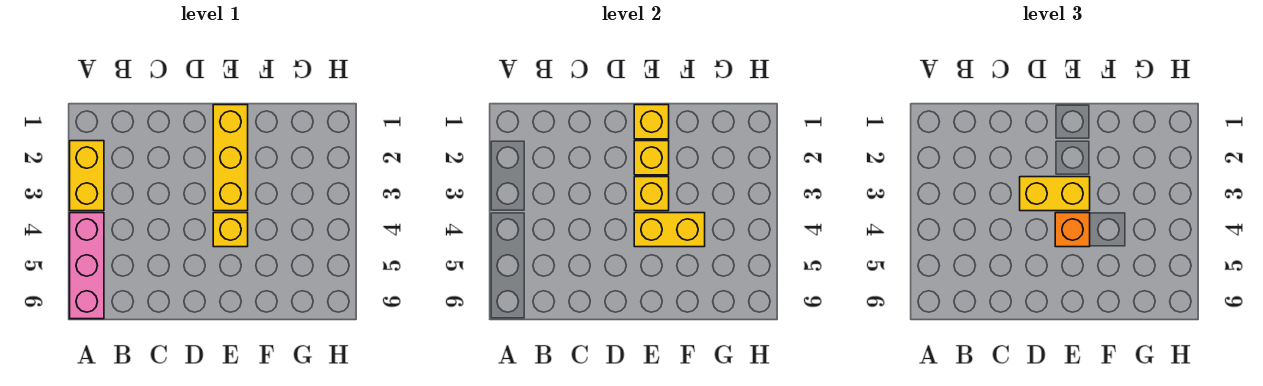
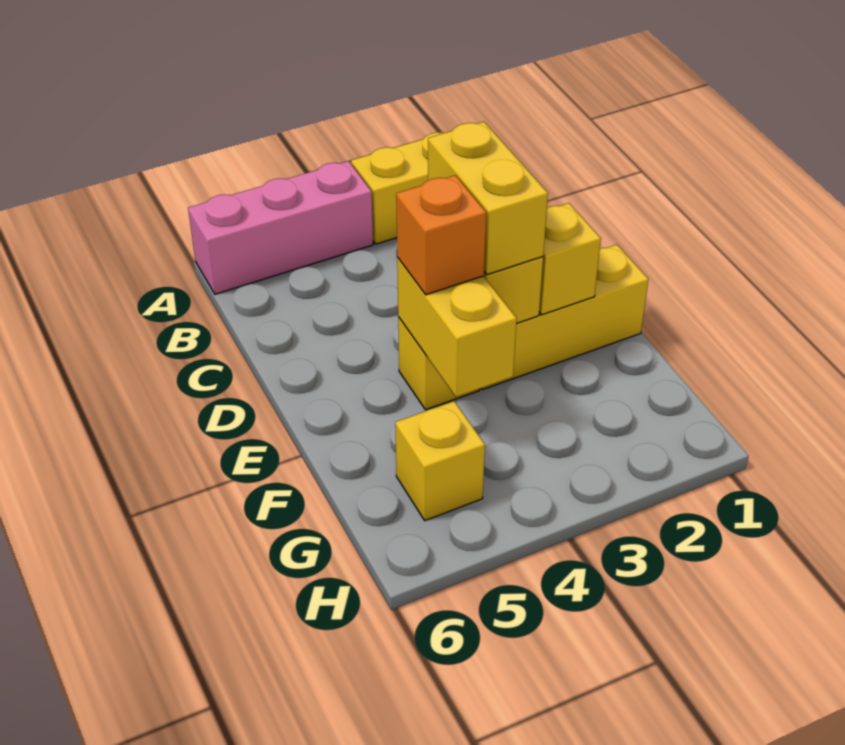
yellow brick E1 level 2 -> yellow brick G5 level 1

